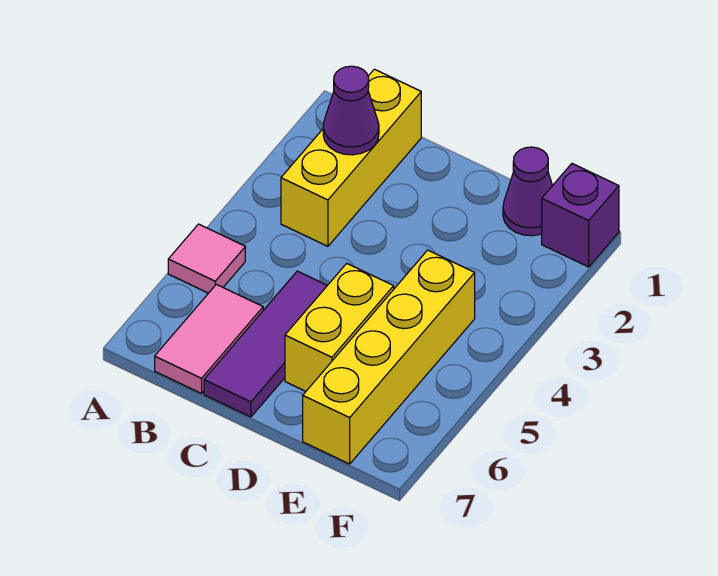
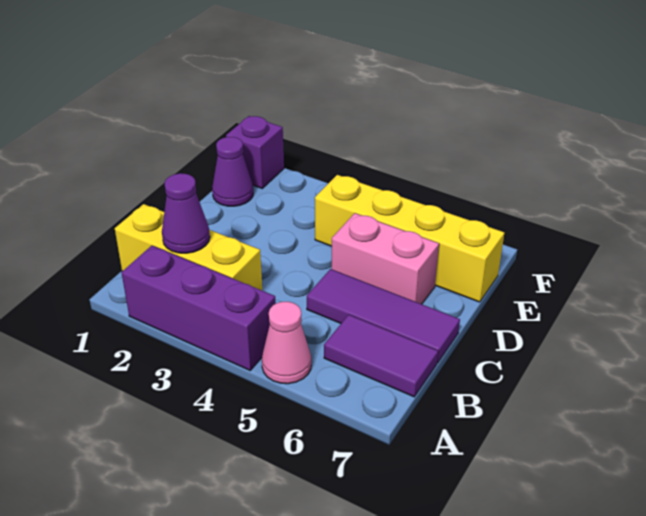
none -> purple brick A2:A4 level 1
pink tile A5 level 1 -> pink cone A5 level 1
pink tile B6:B7 level 1 -> purple tile B6:B7 level 1
yellow brick D5:D6 level 1 -> pink brick D5:D6 level 1

